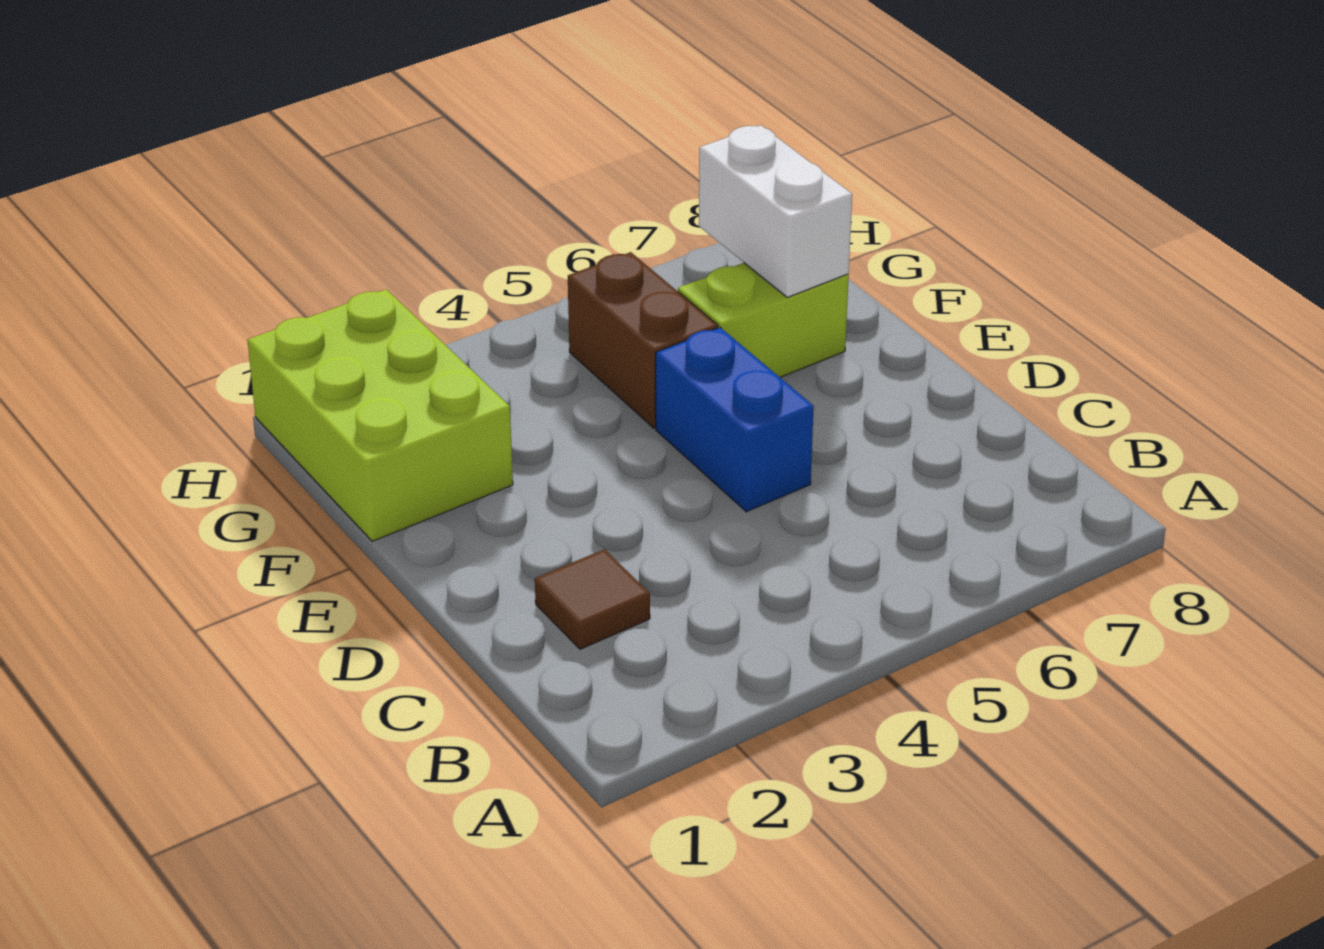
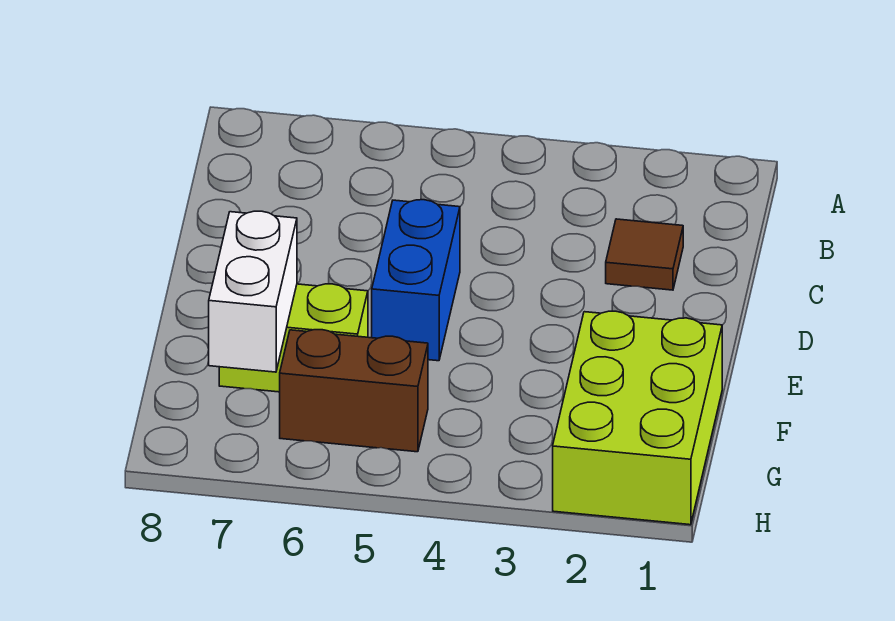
brown brick F5:G5 level 1 -> brown brick G5:G6 level 1

